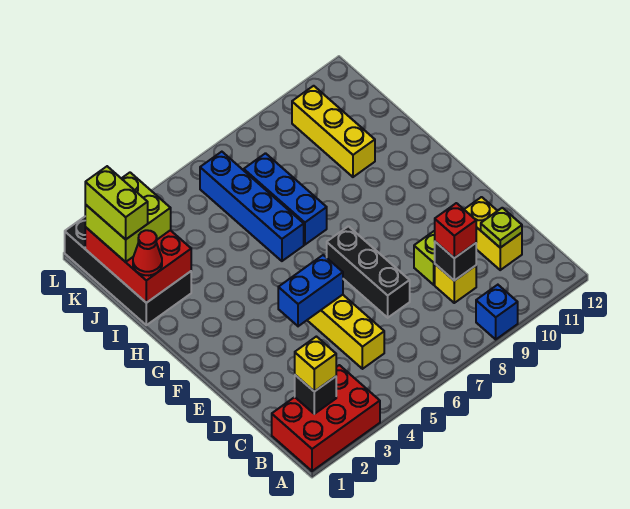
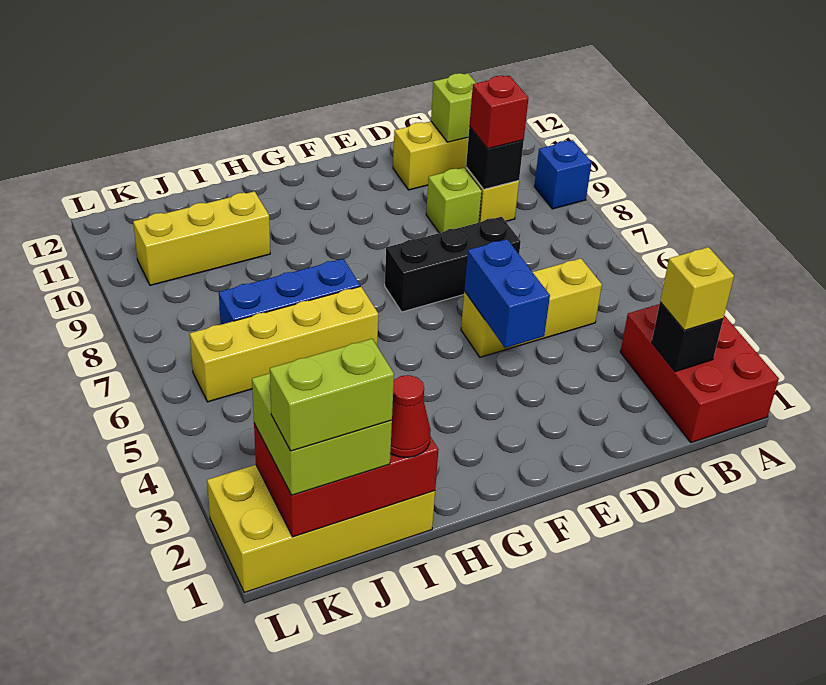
lime plate C11 level 2 -> lime brick C11 level 2
blue brick H6:K6 level 1 -> yellow brick H6:K6 level 1
black brick I1:L2 level 1 -> yellow brick I1:L2 level 1

